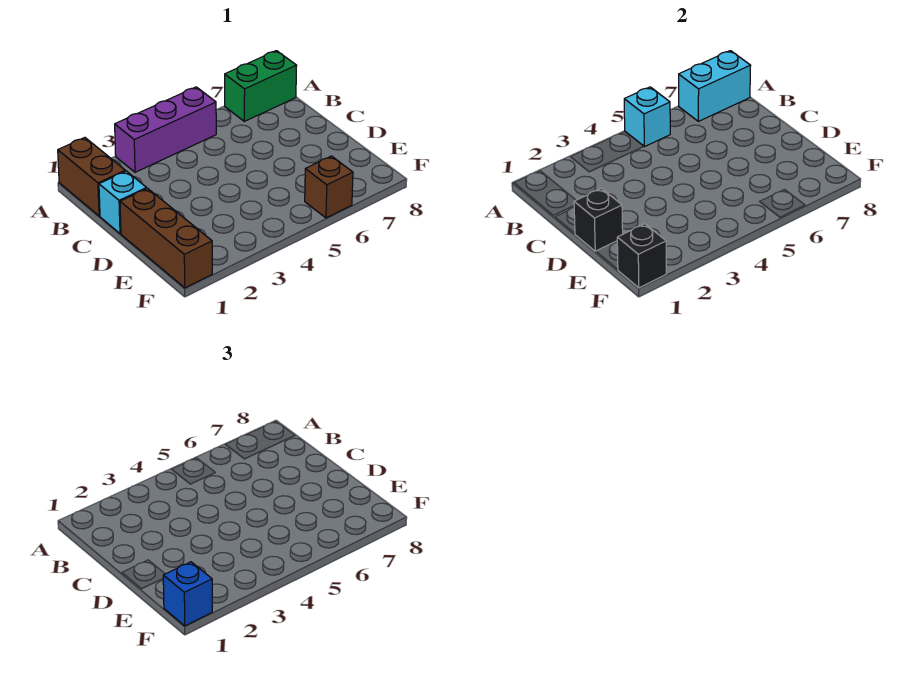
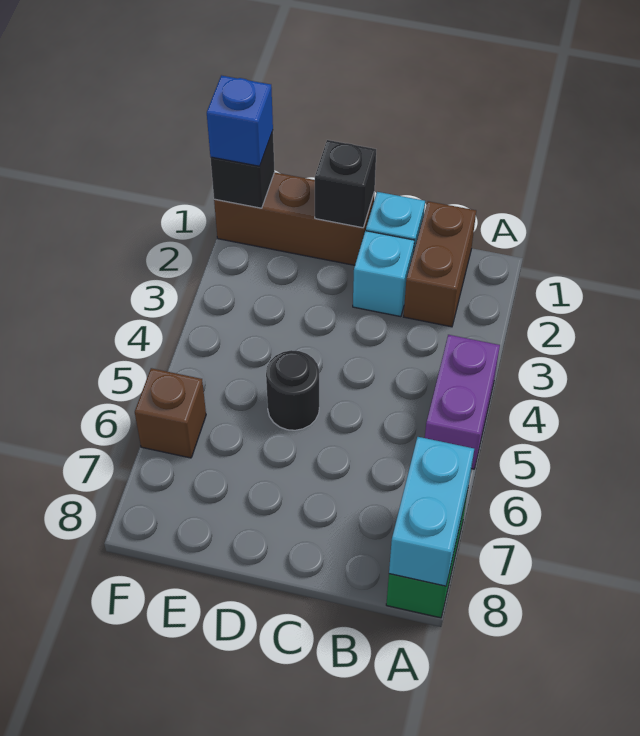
brown brick A1:B1 level 1 -> brown brick B1:B2 level 1
purple brick A3:A5 level 1 -> purple brick A4:A5 level 1
cyan brick A5 level 2 -> cyan brick C2 level 1
none -> black round brick D5 level 1

